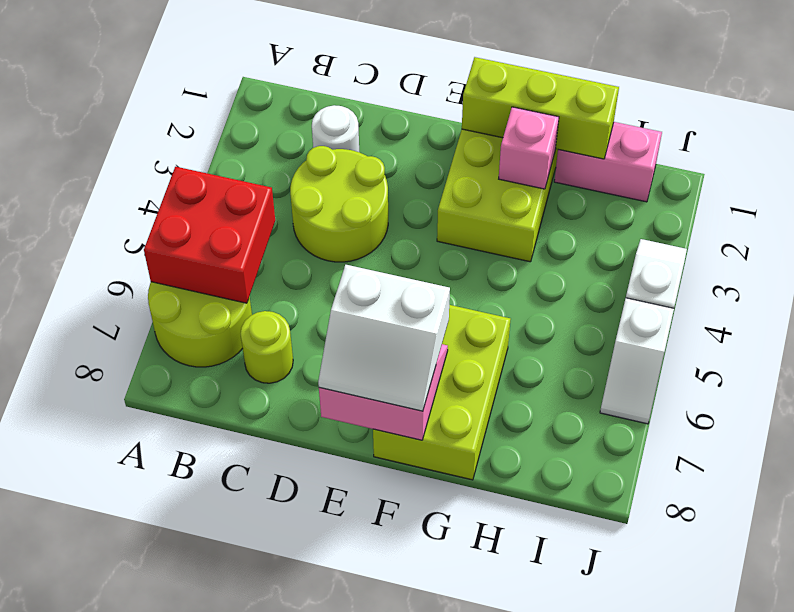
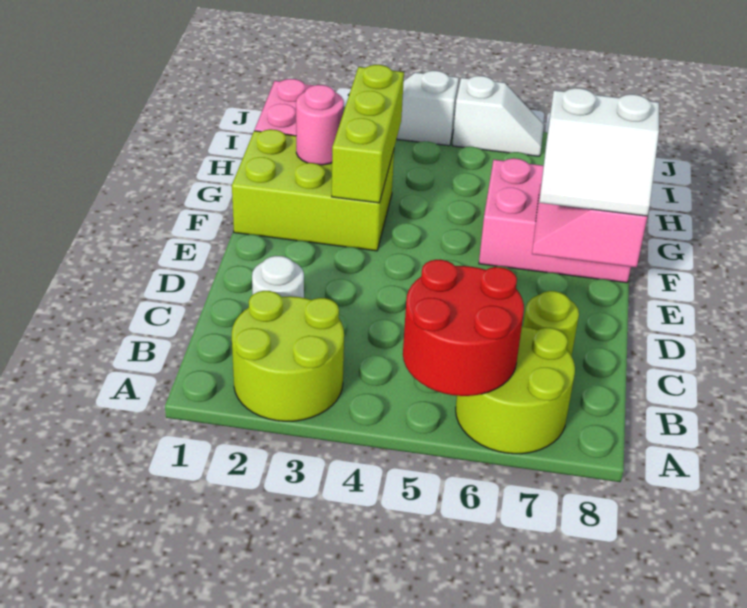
red brick A5:B6 level 2 -> red round brick A5:B6 level 2
lime round brick C3:D4 level 1 -> lime round brick A2:B3 level 1
white slope E7:F8 level 3 top 7 -> white slope E7:F8 level 3 top F
lime brick F1:H1 level 2 -> lime brick F3:H3 level 2
lime brick F6:G8 level 1 -> pink brick F6:G8 level 1
pink brick G2 level 2 -> pink round brick G2 level 2

